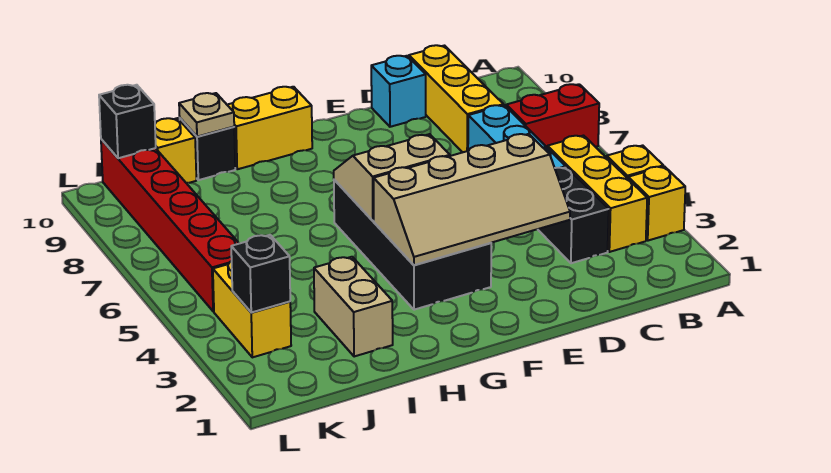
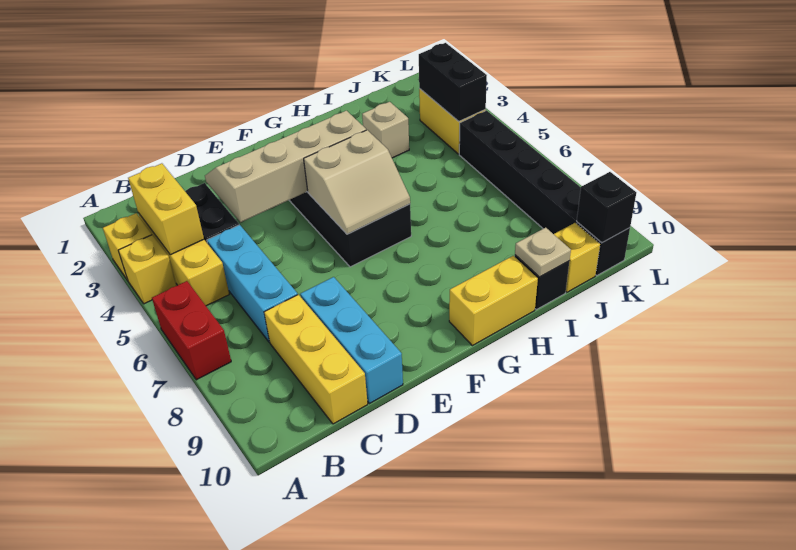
red brick A7:B7 level 1 -> red brick A6:A7 level 1
none -> yellow brick B3:B4 level 2
cyan brick D10 level 1 -> cyan brick D8:D10 level 1
tan brick I2:I3 level 1 -> tan brick I3 level 1
black brick K3 level 2 -> black brick K3:K4 level 2
red brick K5:K10 level 1 -> black brick K5:K10 level 1

